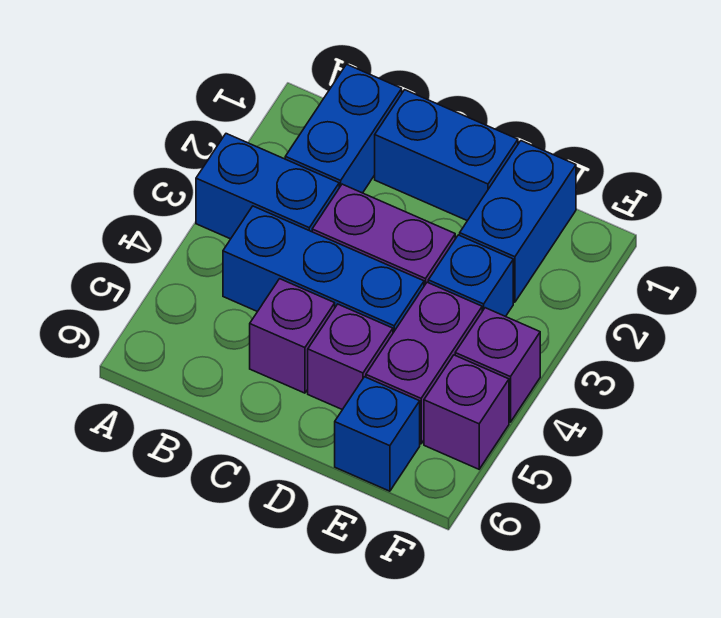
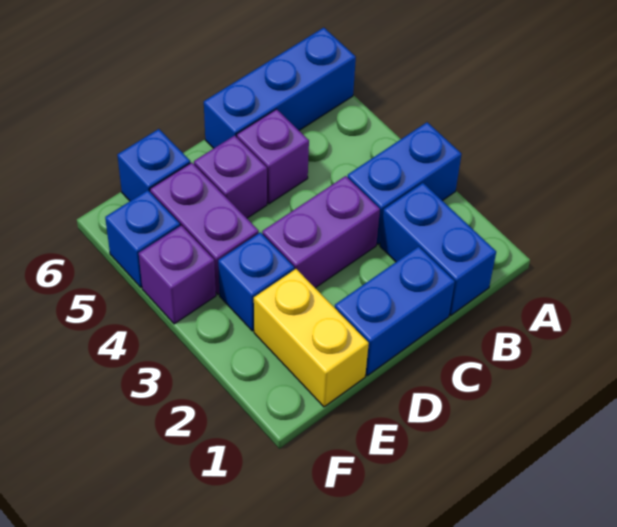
blue brick B4:D4 level 1 -> blue brick A6:C6 level 1
blue brick E1:E2 level 1 -> yellow brick E1:E2 level 1
purple brick F5 level 1 -> blue brick F5 level 1

